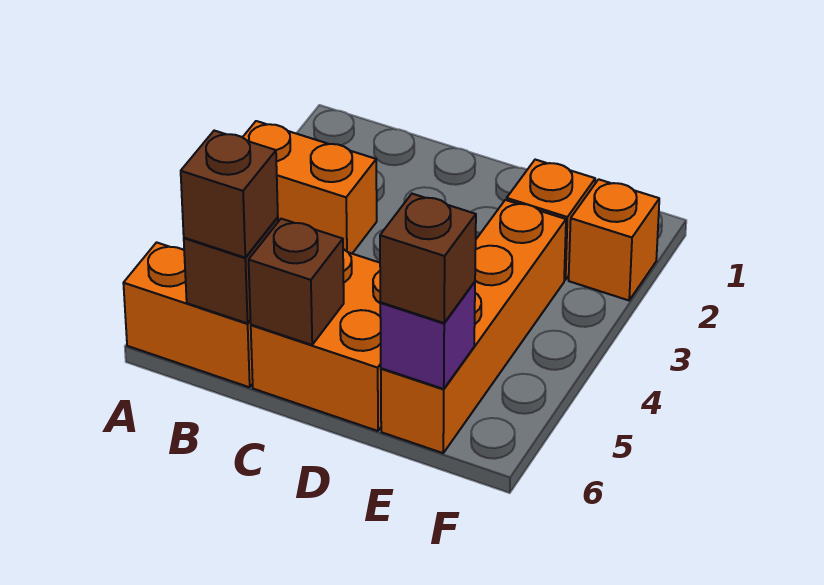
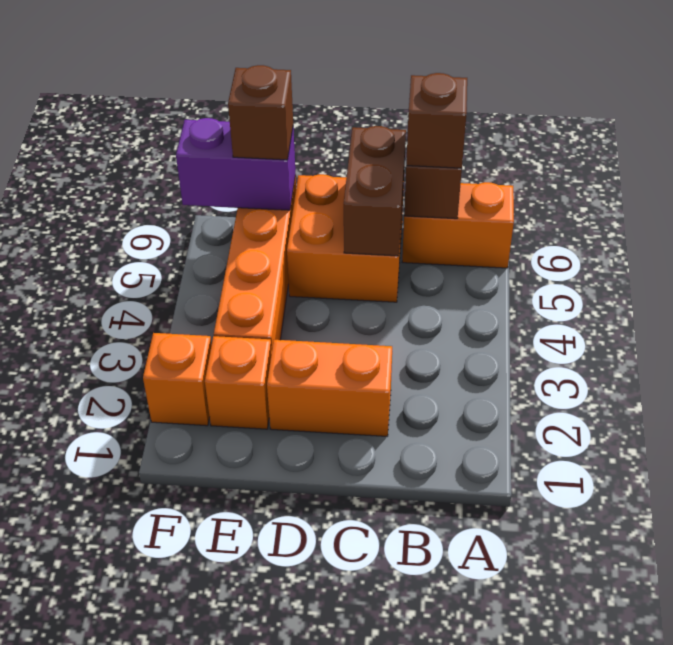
orange brick A3:B3 level 1 -> orange brick C2:D2 level 1
brown brick C6 level 2 -> brown brick C5:C6 level 2
purple brick E6 level 2 -> purple brick E6:F6 level 2

